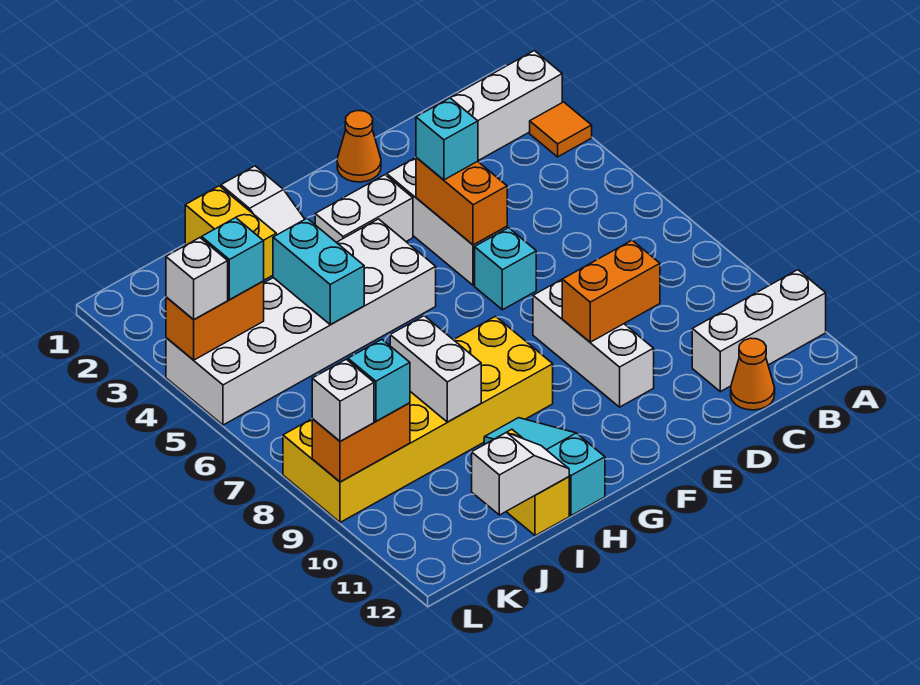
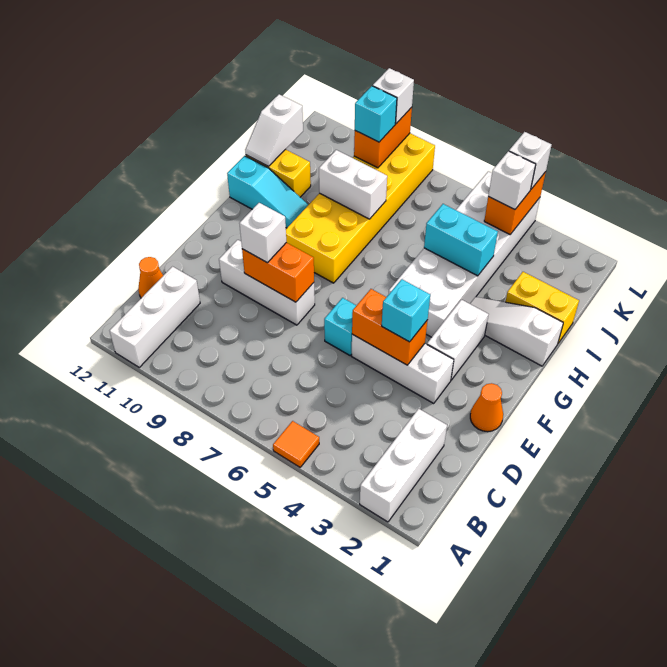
orange tile A3 level 1 -> orange tile A5 level 1
orange brick D9:E9 level 2 -> orange brick E8:E9 level 2
none -> white brick E9 level 3
cyan brick K4 level 3 -> white brick K4 level 3

